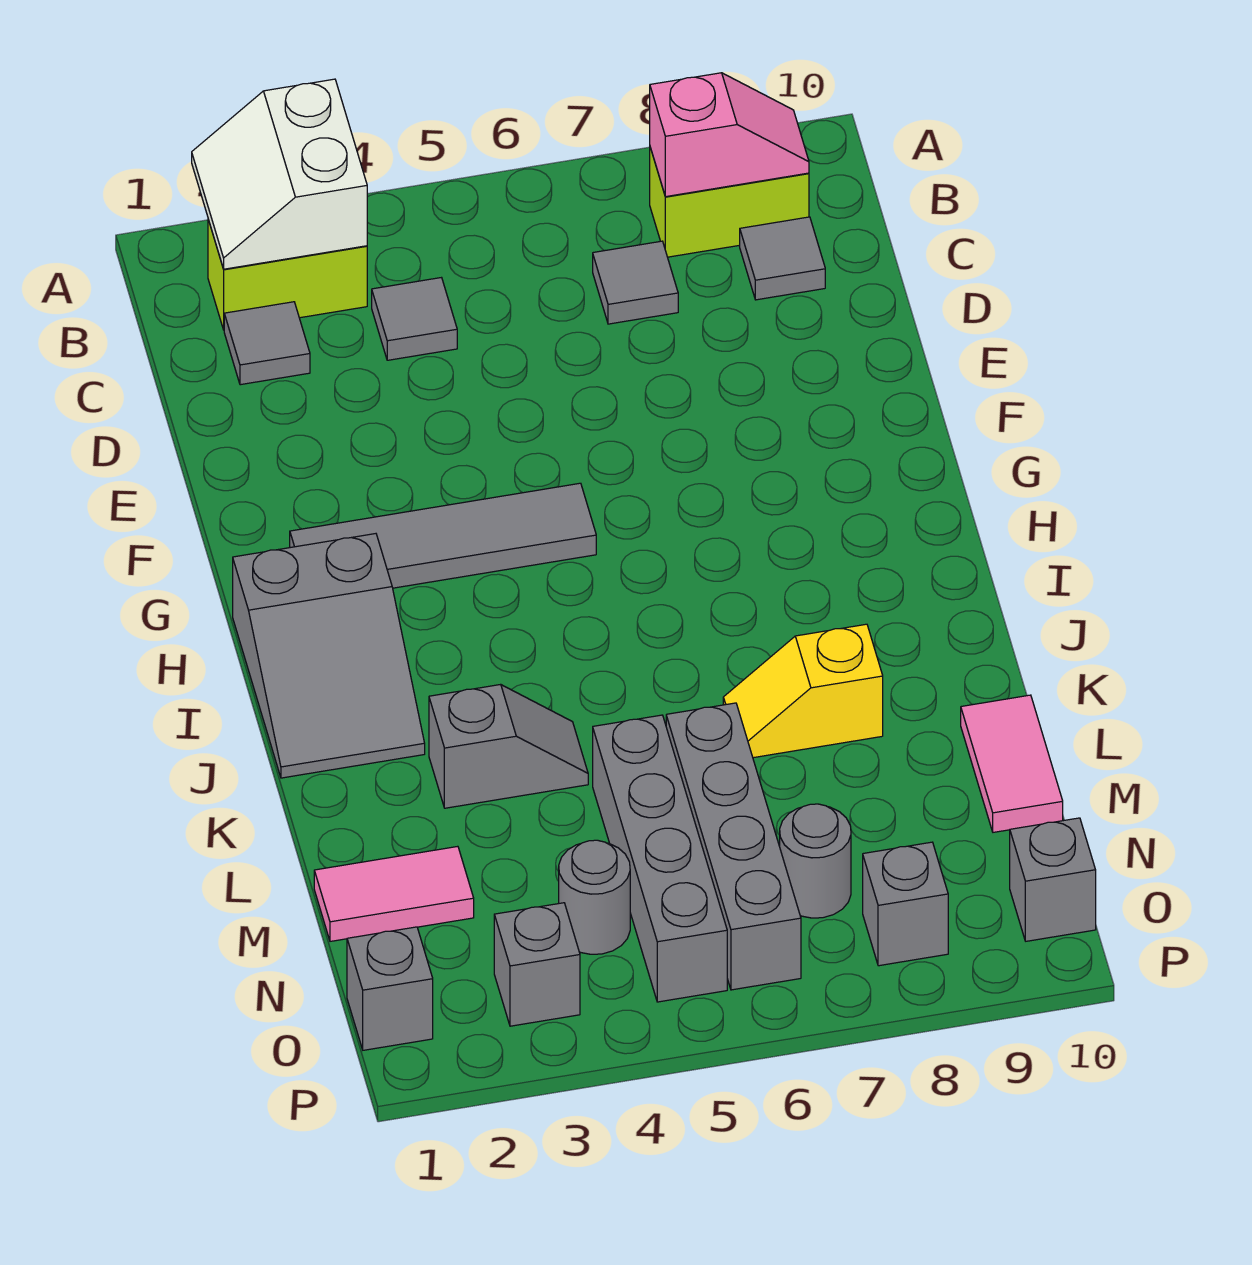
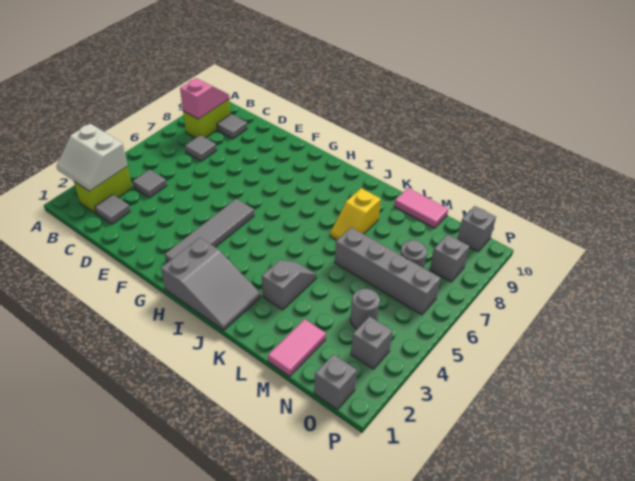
grey brick L5:O5 level 1 -> none

